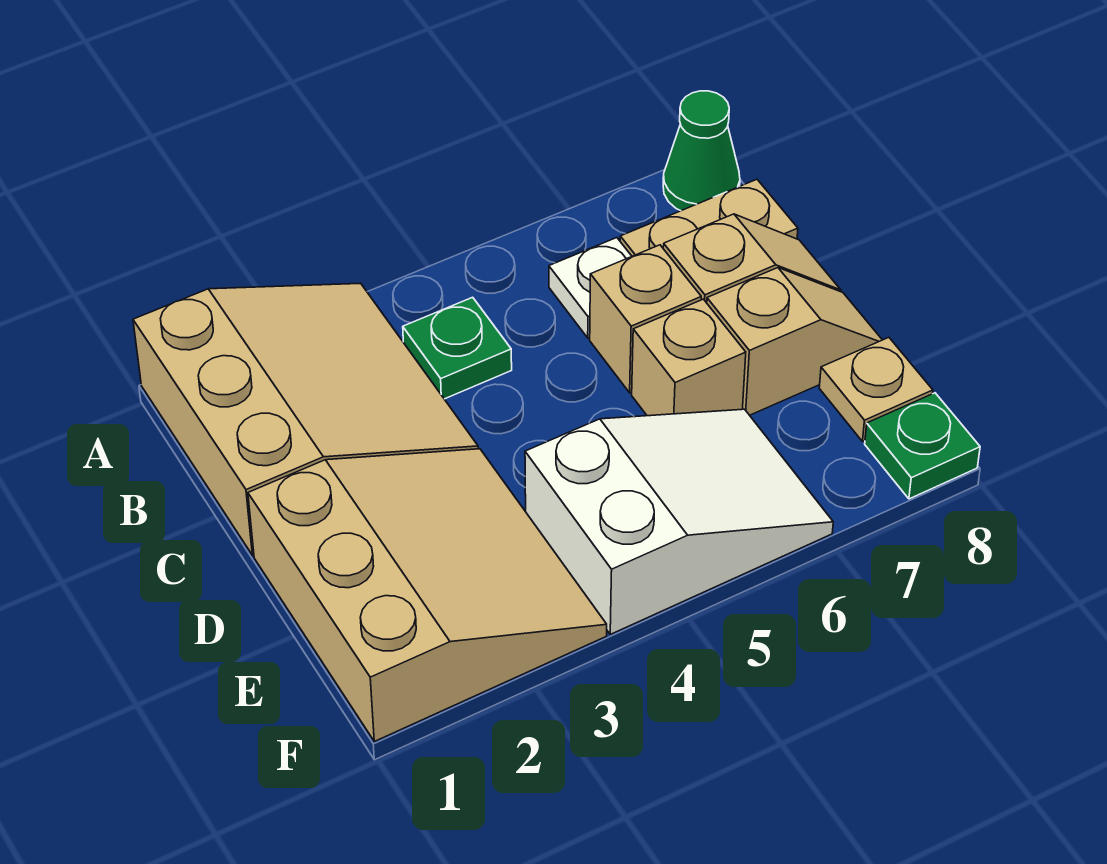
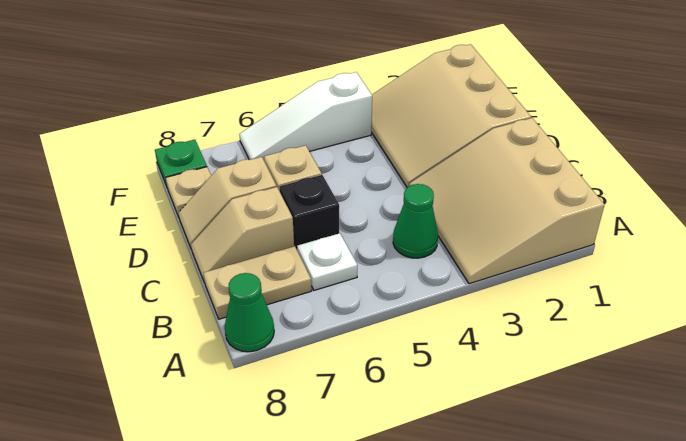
green plate B4 level 1 -> green cone B4 level 1
tan brick C6 level 1 -> black brick C6 level 1
white slope E4:F6 level 1 top 4 -> white slope F4:F6 level 1 top 4

